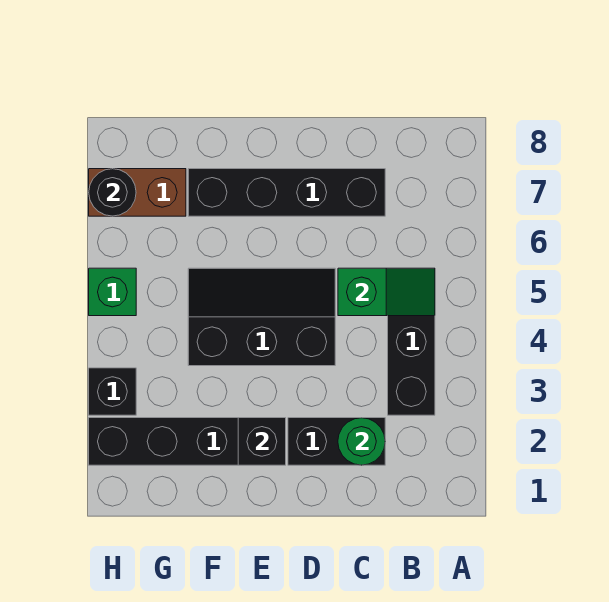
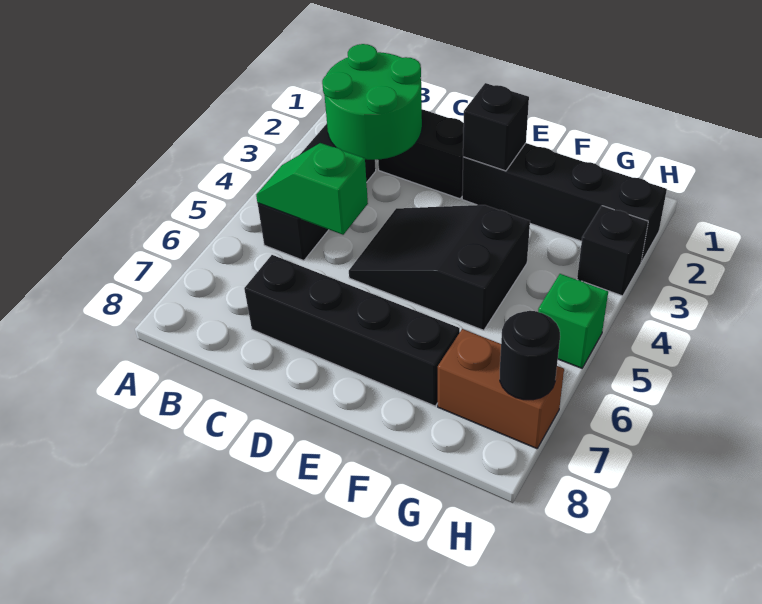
green round brick C2 level 2 -> green round brick B2:C3 level 2
black slope D4:F5 level 1 top 4 -> black slope D4:F5 level 1 top F

